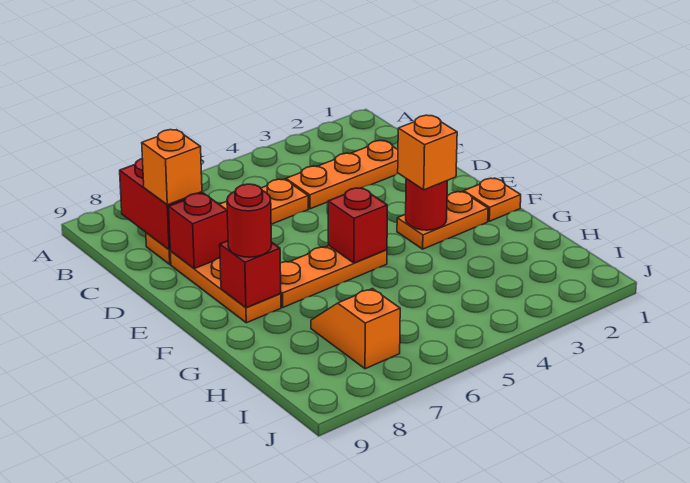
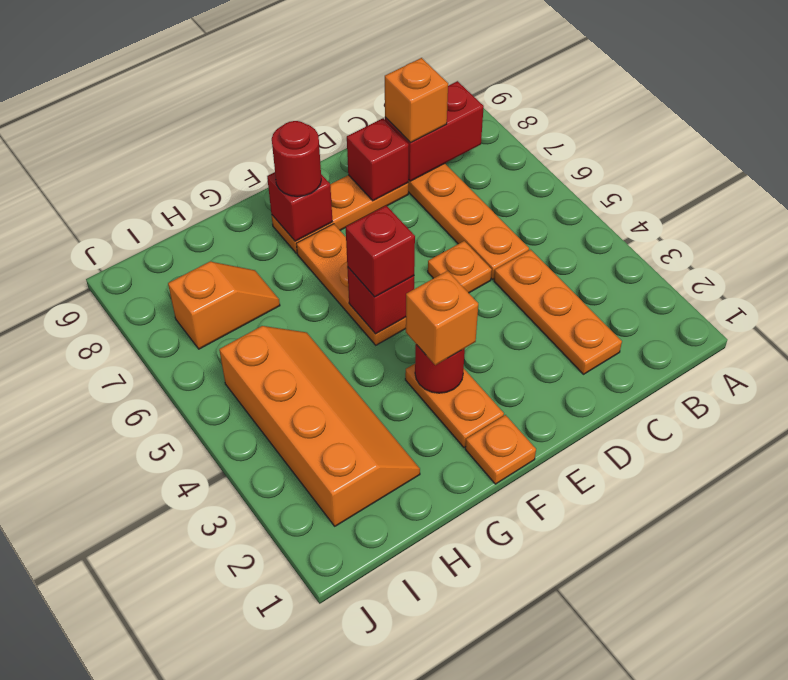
none -> orange plate D5 level 1
none -> red brick F5 level 3
none -> orange slope H2:I5 level 1 top I

